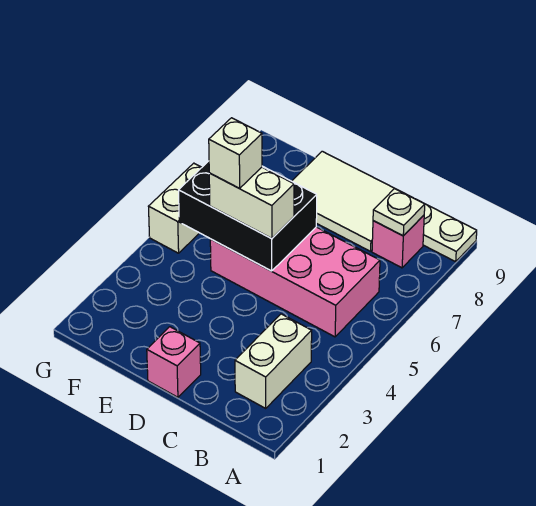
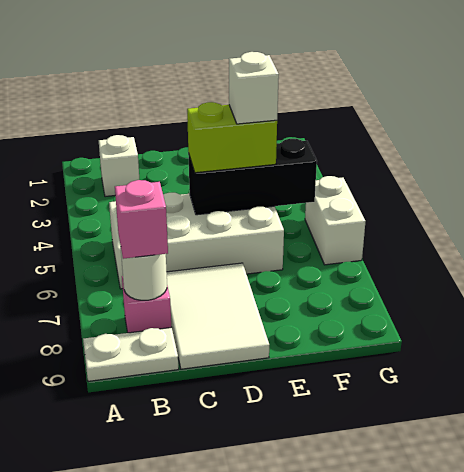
white brick B2:B3 level 1 -> white brick B2 level 1
pink brick B5:E6 level 1 -> white brick B5:E6 level 1
white plate B8 level 2 -> white round brick B8 level 2
white tile C8:E9 level 1 -> white tile C7:D9 level 1
pink brick D1 level 1 -> pink brick B8 level 3
black brick D5:F6 level 2 -> black brick D5:F5 level 2
white brick D5:E5 level 3 -> lime brick D5:E5 level 3

